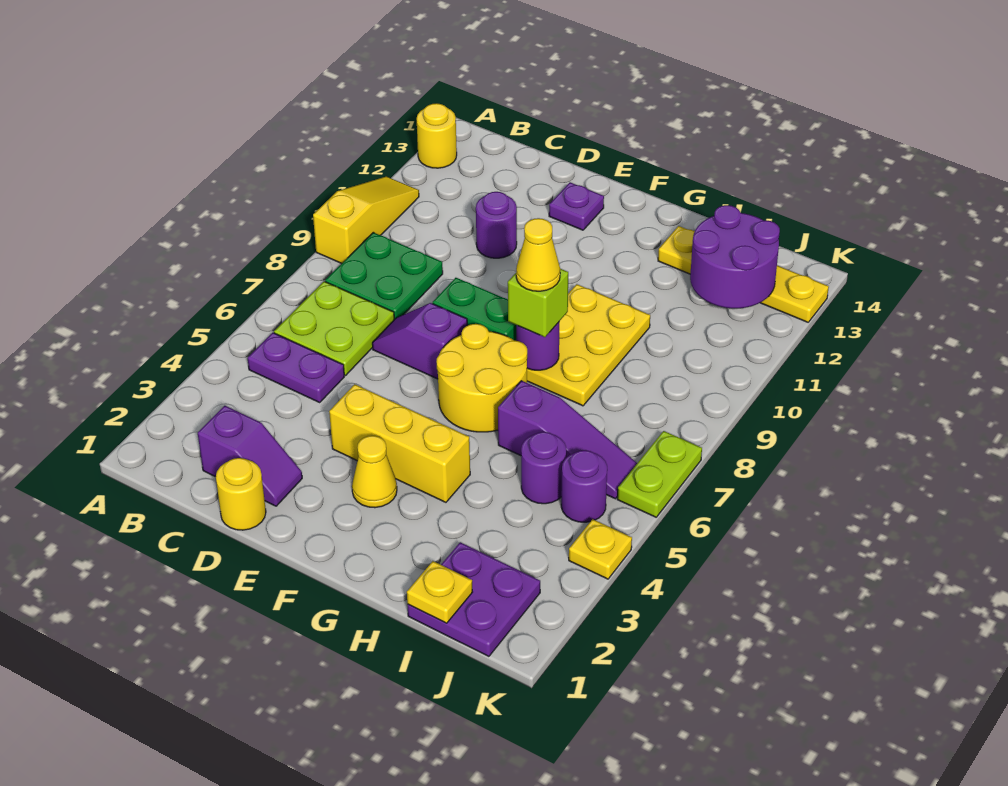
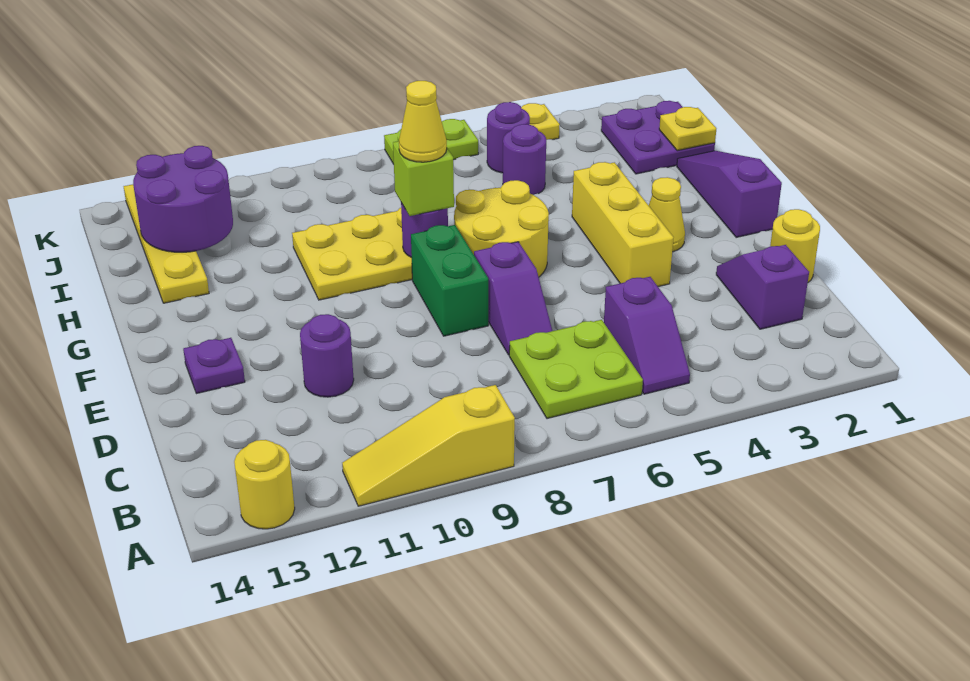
purple plate B5:C5 level 1 -> purple slope B5:C5 level 1 top C
green plate B8:C9 level 1 -> none
purple slope H6:J6 level 1 top H -> purple slope F1:H1 level 1 top F

